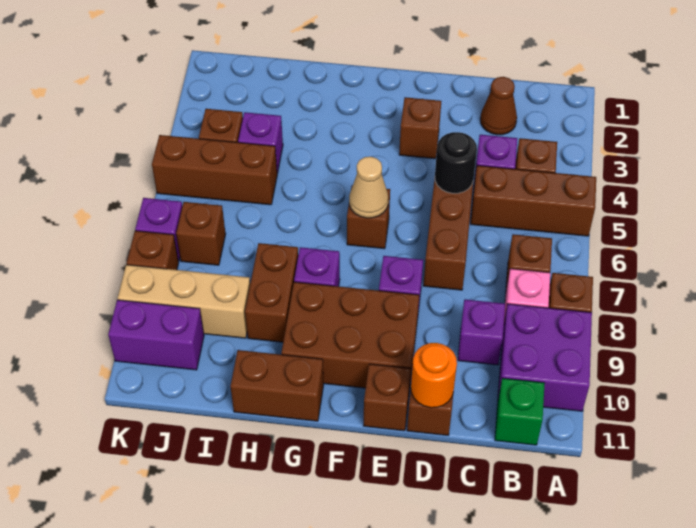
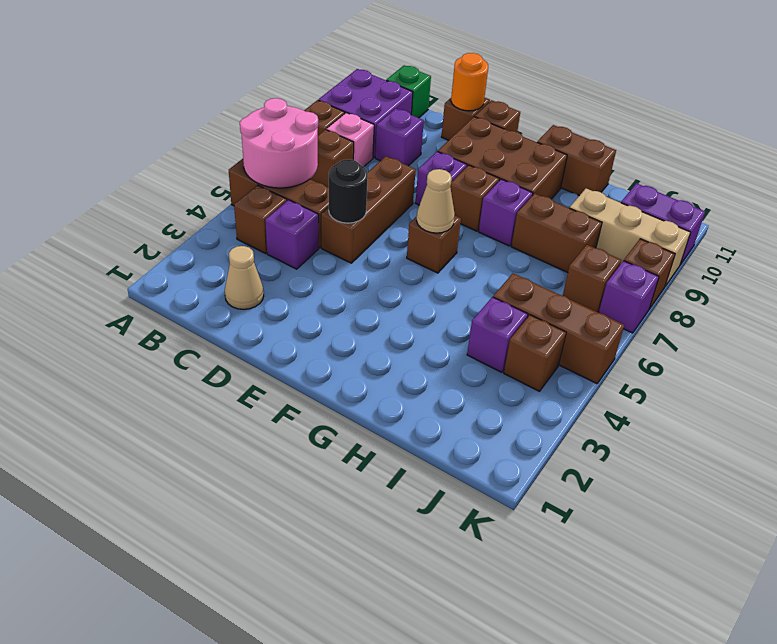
none -> pink round brick A5:B6 level 2
brown cone C2 level 1 -> tan cone C2 level 1
brown brick E3 level 1 -> brown brick F8 level 1
brown brick H8:H9 level 1 -> brown brick H8:I8 level 1

